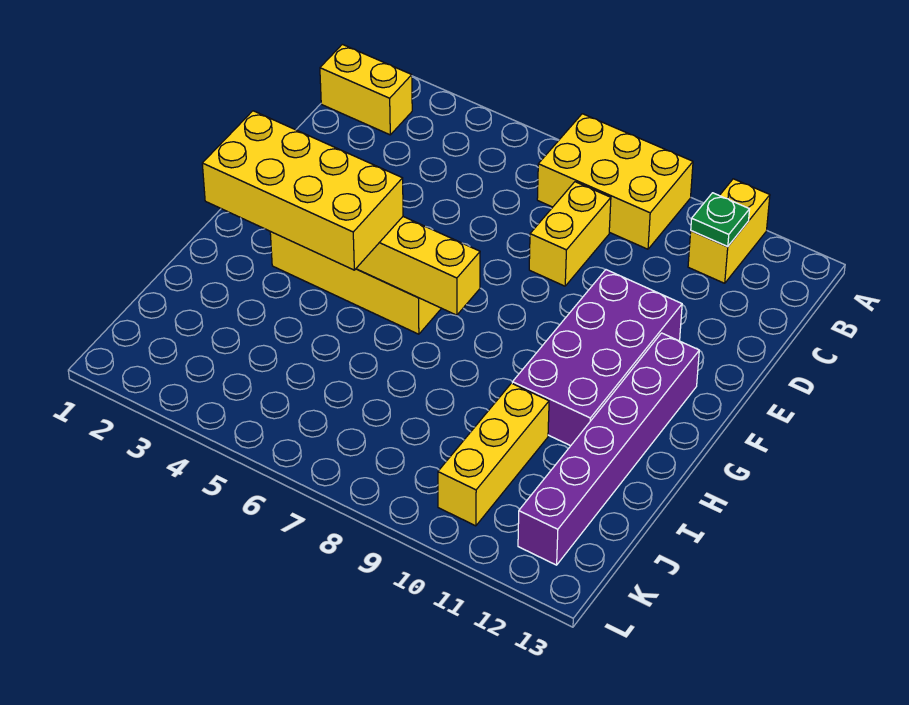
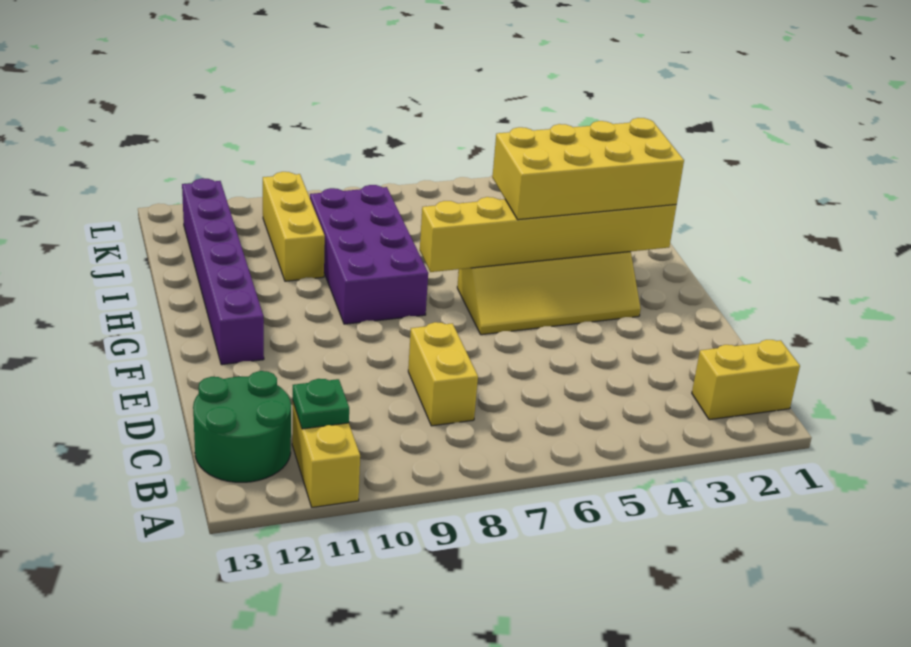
yellow brick A7:B9 level 1 -> none
none -> green round brick B12:C13 level 1
purple brick E10:H11 level 1 -> purple brick G8:J9 level 1

